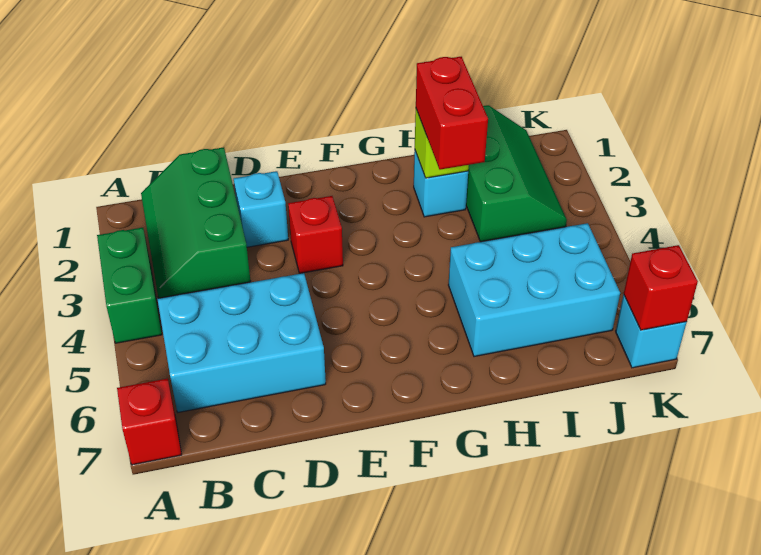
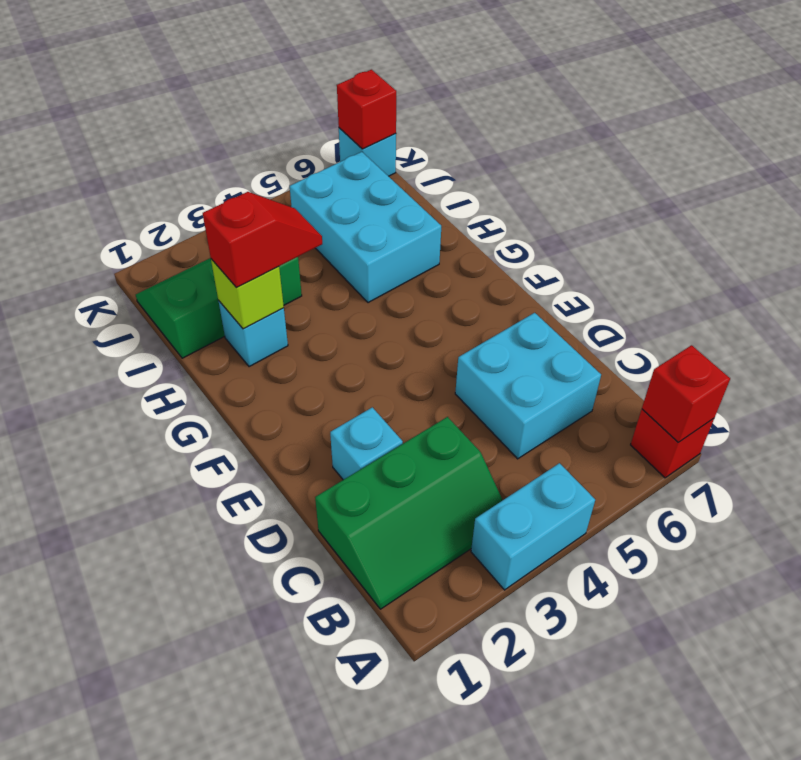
green brick A3:A4 level 1 -> cyan brick A3:A4 level 1
cyan brick B5:D6 level 1 -> cyan brick C5:D6 level 1
red brick E3 level 1 -> red brick A7 level 2
red brick H2:H3 level 3 -> red slope H2:H3 level 3 top 2

